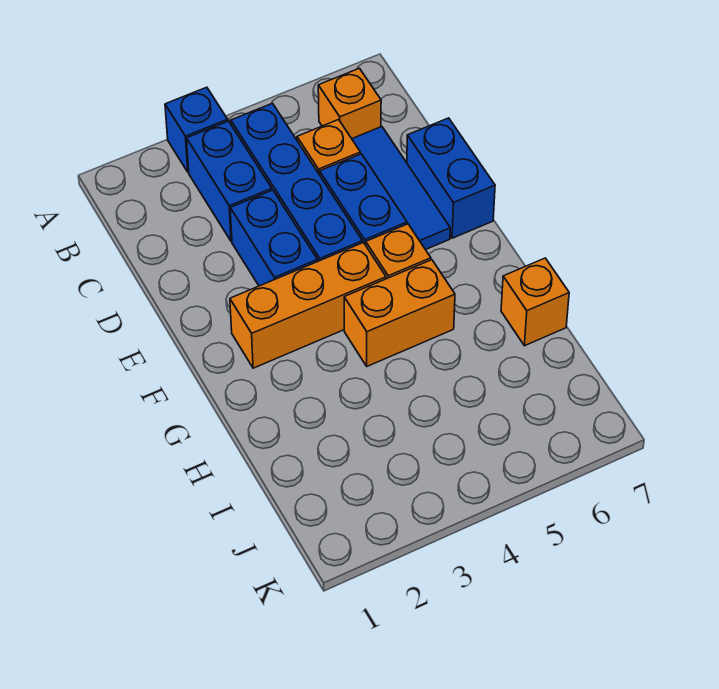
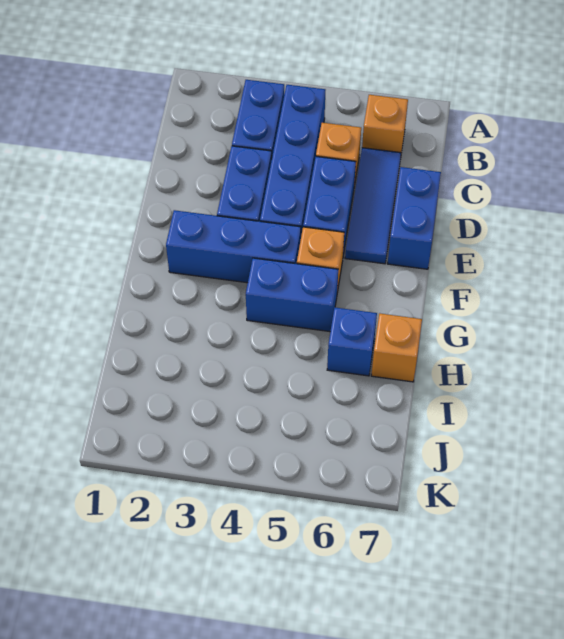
blue brick A3 level 1 -> blue brick H6 level 1
orange brick F2:F4 level 1 -> blue brick F2:F4 level 1
orange brick G4:G5 level 1 -> blue brick G4:G5 level 1

